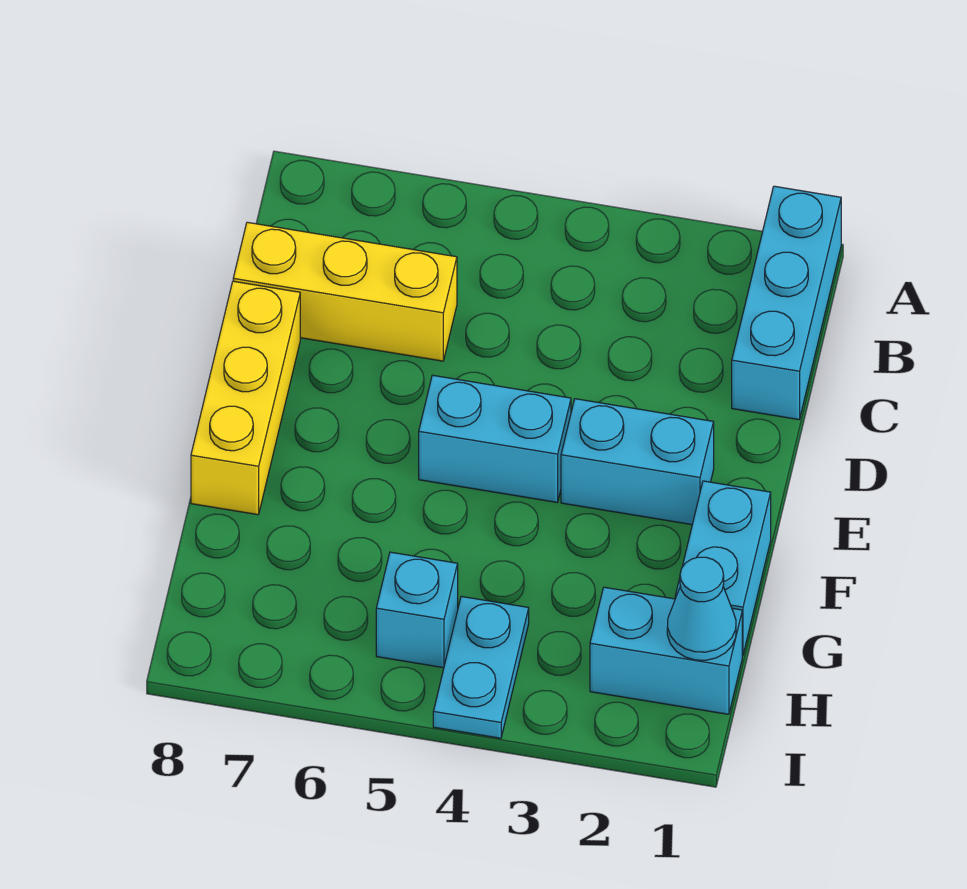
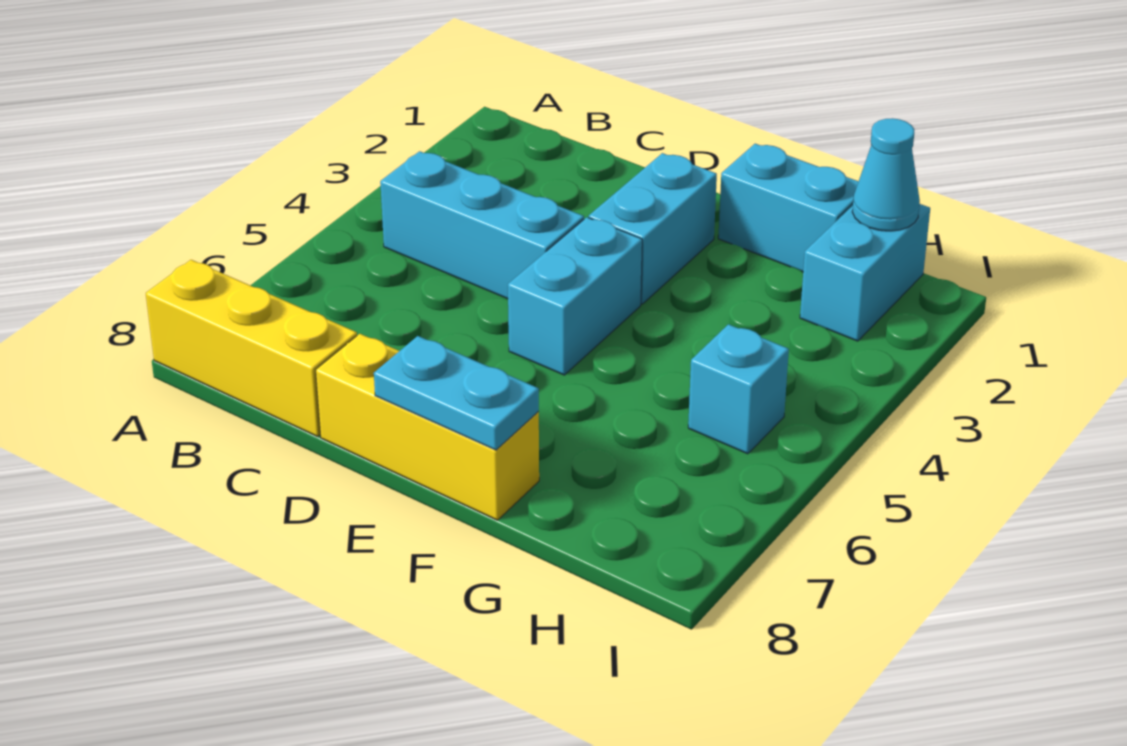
cyan brick A1:C1 level 1 -> cyan brick B4:D4 level 1
yellow brick C6:C8 level 1 -> yellow brick A8:C8 level 1
cyan plate H4:I4 level 1 -> cyan plate E8:F8 level 2

